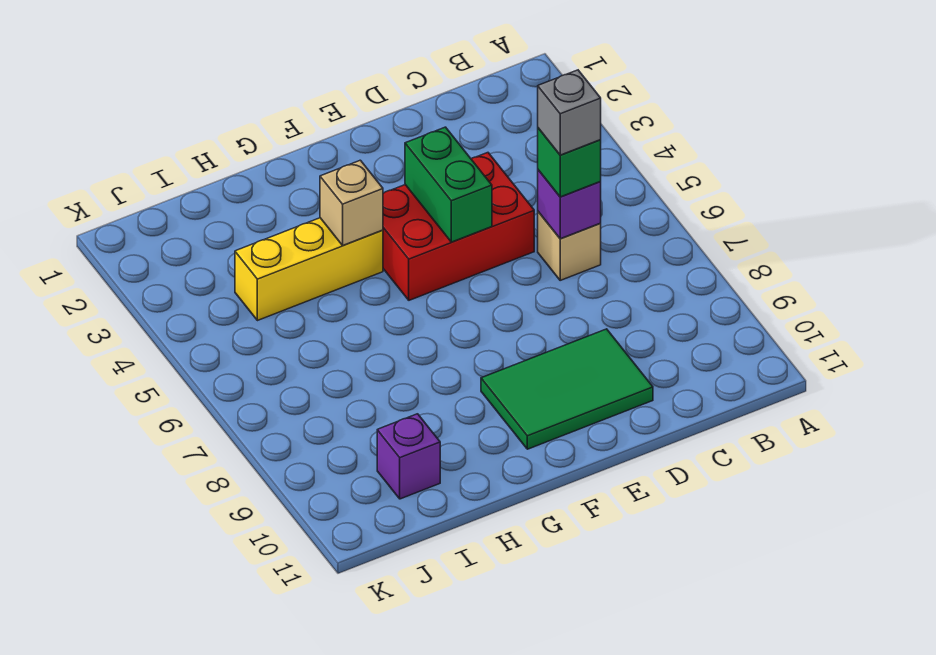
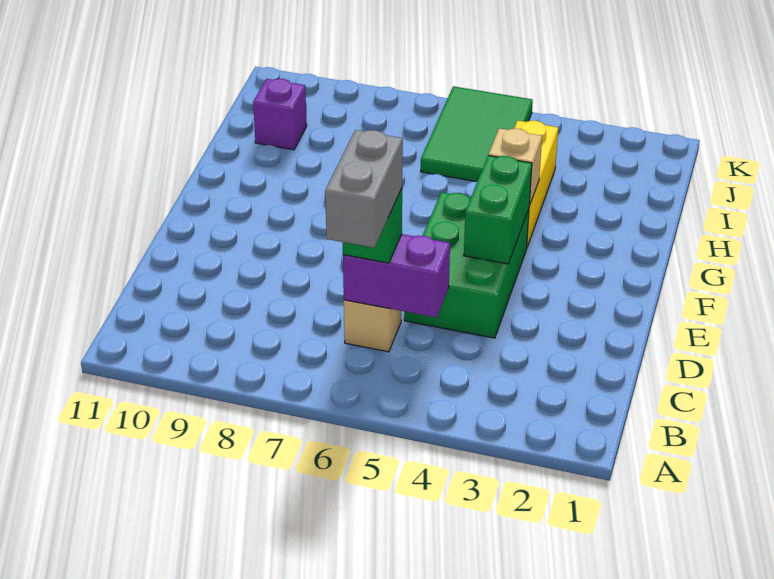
purple brick C6 level 2 -> purple brick C5:C6 level 2
grey brick C6 level 4 -> grey brick B6:C6 level 4
red brick D4:F5 level 1 -> green brick D4:F5 level 1
green tile D9:F10 level 1 -> green tile I5:K6 level 1
green brick E4:E5 level 2 -> green brick E4:F4 level 2

